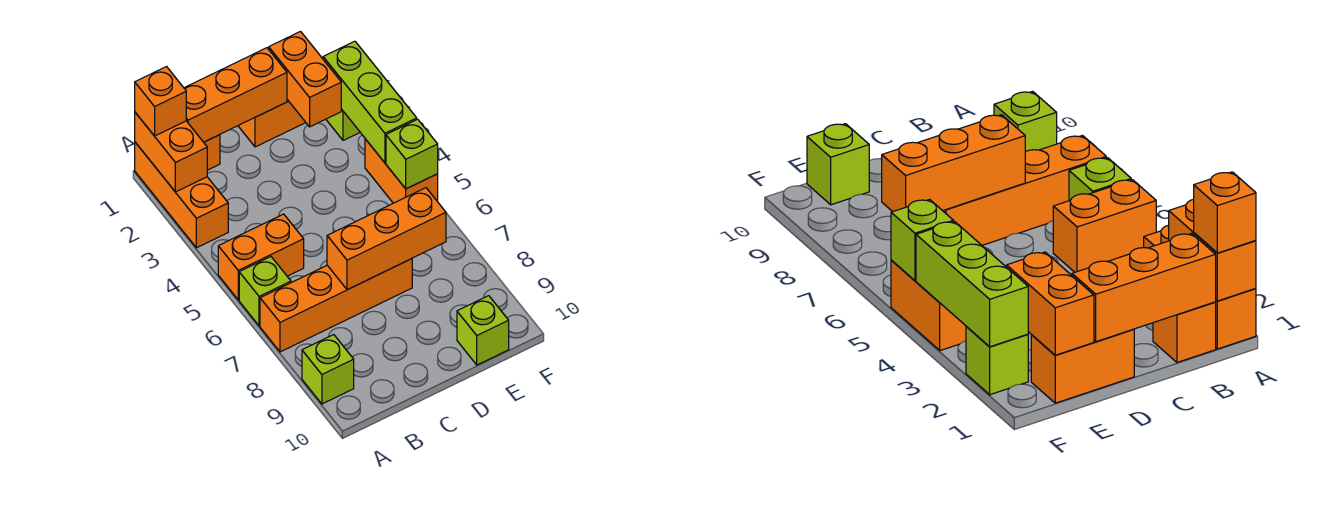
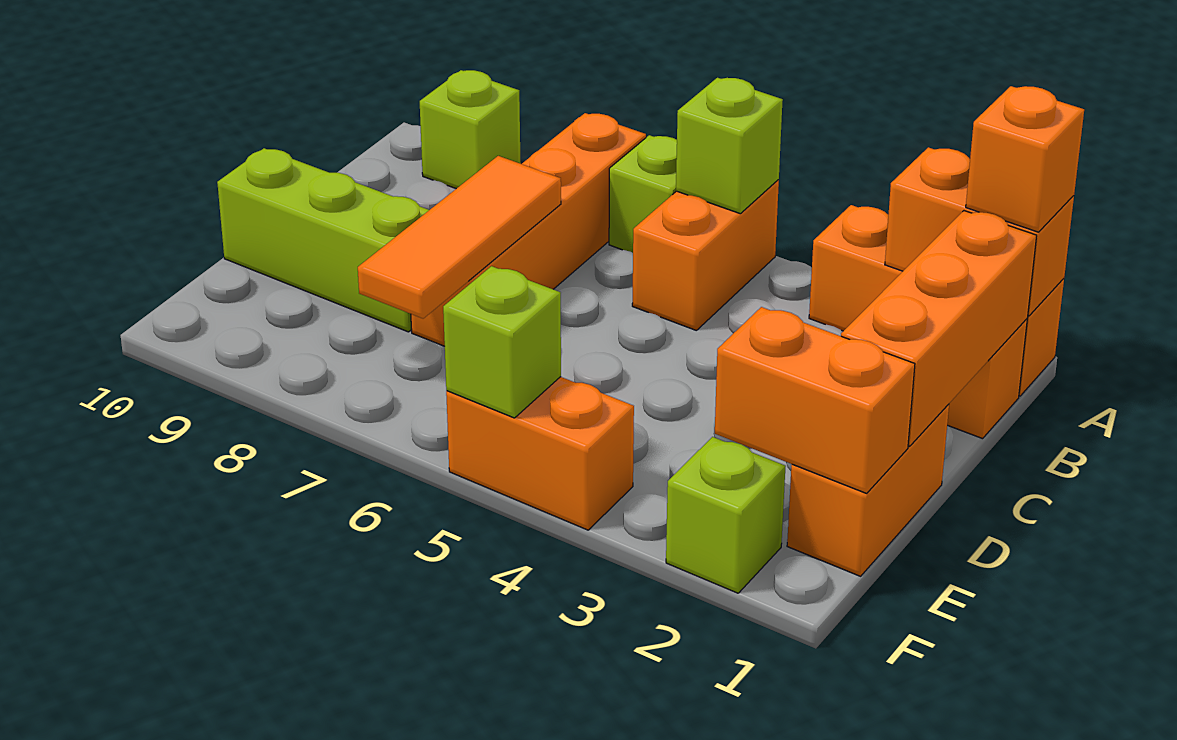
orange brick C7:E7 level 2 -> orange tile C7:E7 level 2
lime brick E10 level 1 -> lime brick A5 level 2
lime brick F2:F4 level 2 -> lime brick D8:D10 level 1

